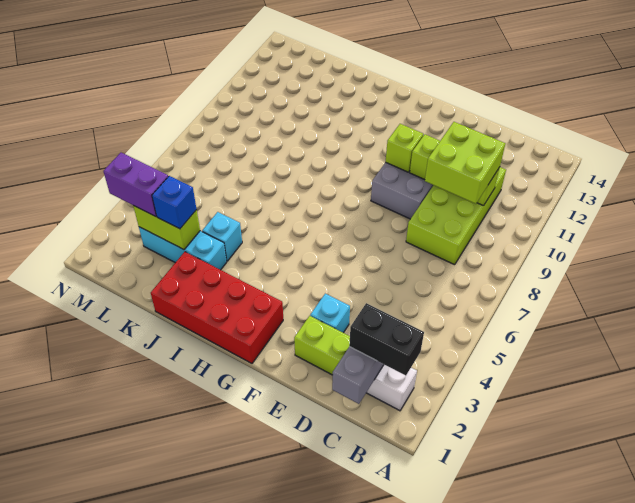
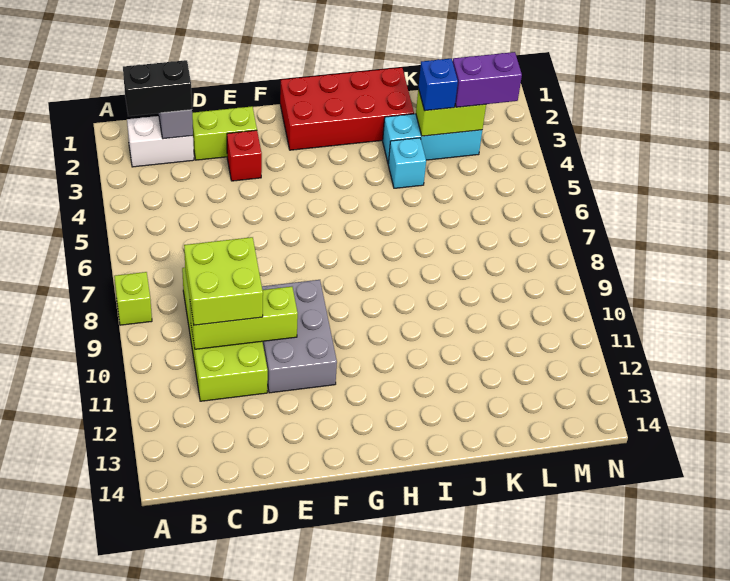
cyan brick E3 level 1 -> red brick E3 level 1
lime brick F10 level 2 -> lime brick A8 level 1

